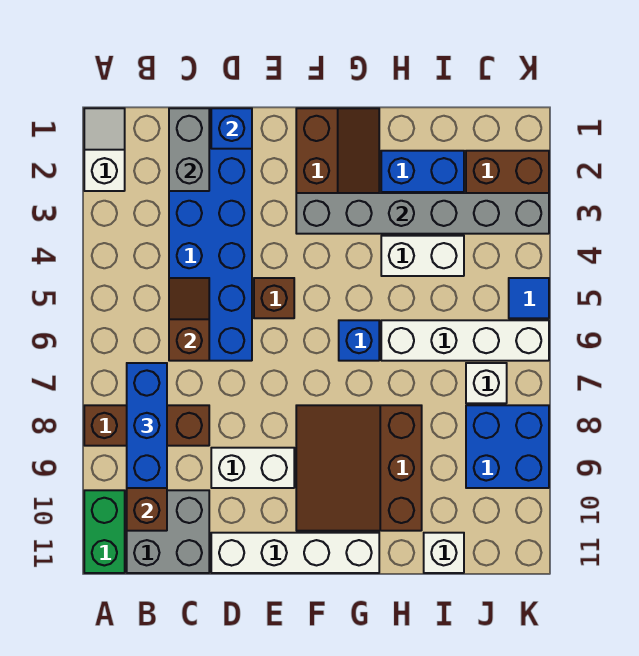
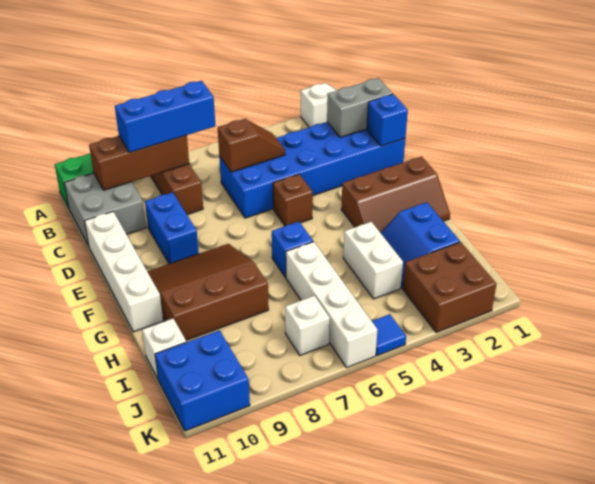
white brick D9:E9 level 1 -> blue brick D9:E9 level 1
grey brick F3:K3 level 2 -> none
blue brick J8:K9 level 1 -> blue brick J10:K11 level 1

